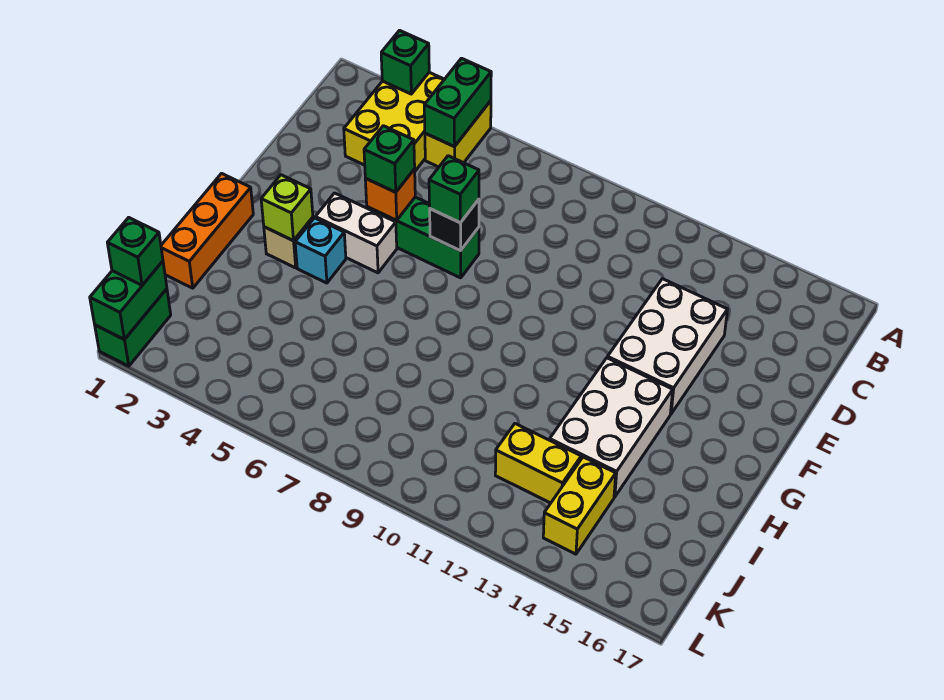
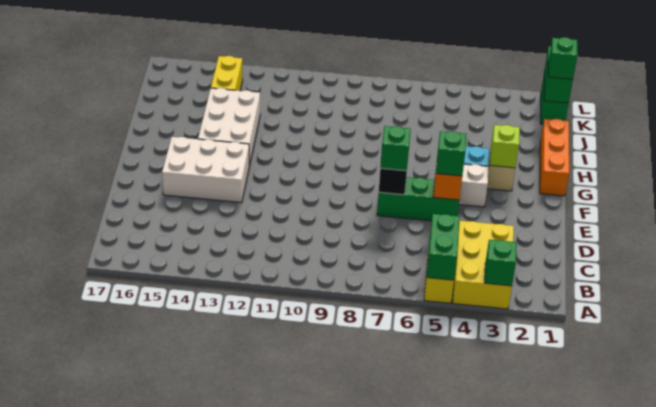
white brick D13:F14 level 1 -> white brick E13:F15 level 1
yellow brick J12:J13 level 1 -> none

